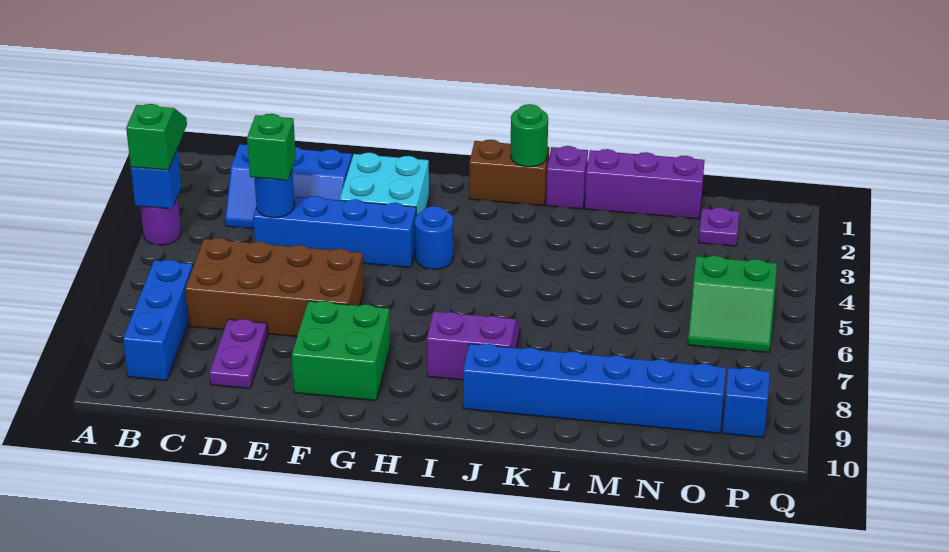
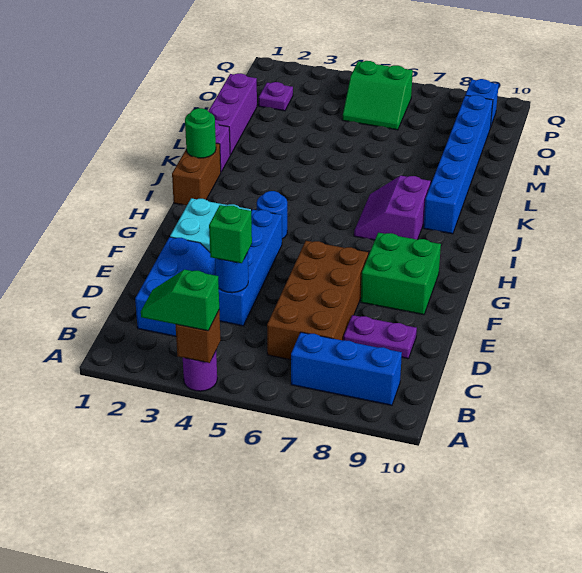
blue brick A4 level 2 -> brown brick A4 level 2
green slope O5:P6 level 1 top 5 -> green slope O5:P6 level 1 top P

